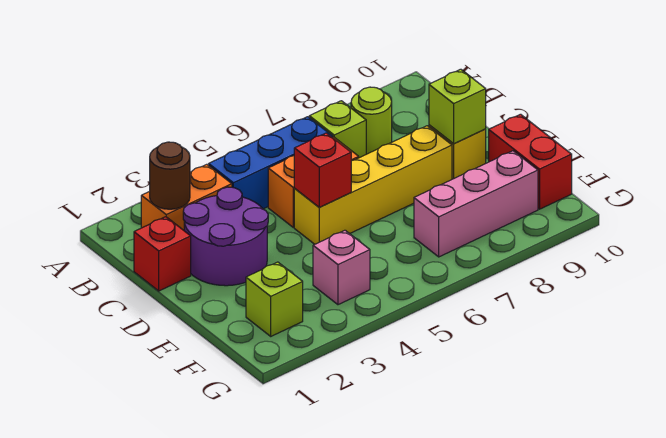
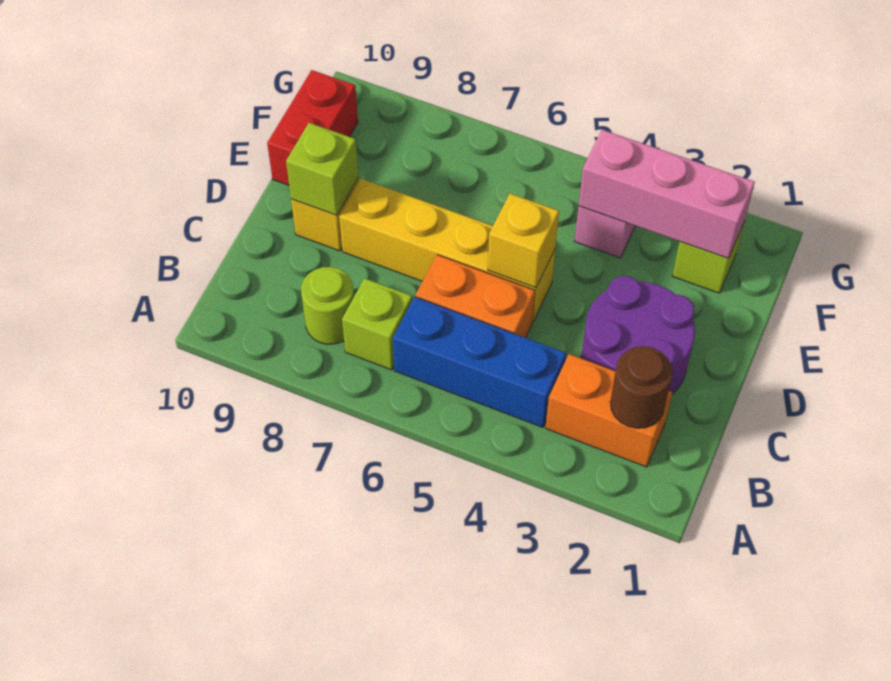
red brick C1 level 1 -> none
red brick D5 level 2 -> yellow brick D5 level 2
pink brick F7:F9 level 1 -> pink brick F2:F4 level 2

